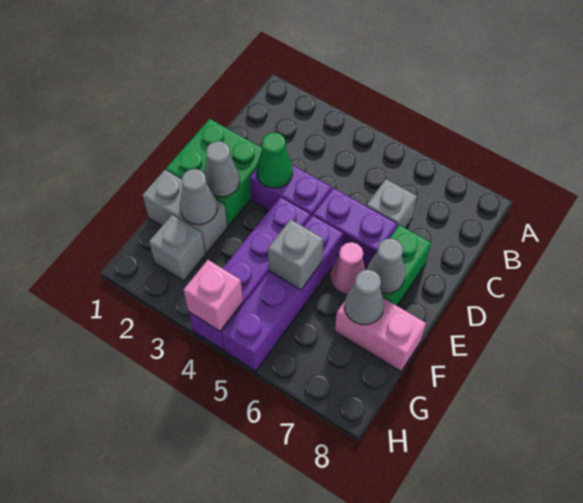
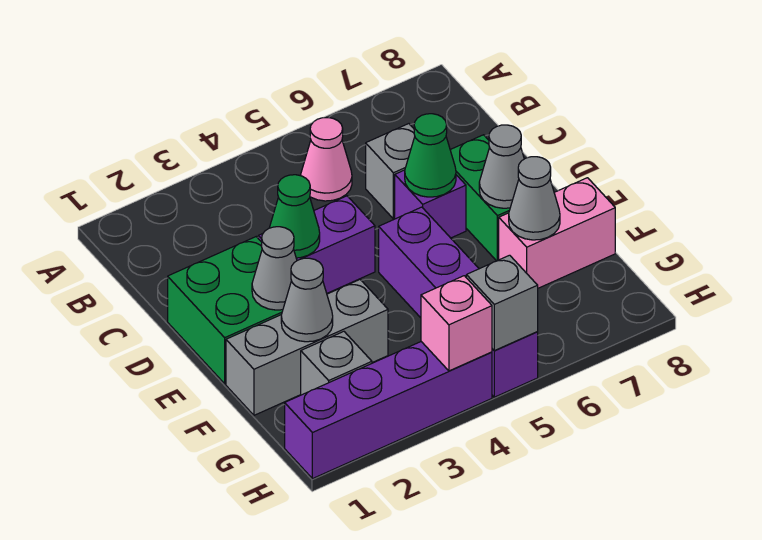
purple brick D5:D6 level 1 -> purple brick D6 level 1
none -> green cone D6 level 2
purple brick E4:H4 level 1 -> purple brick H1:H4 level 1
pink cone E6 level 1 -> pink cone B5 level 1
grey brick F1:F2 level 1 -> grey brick F1:F3 level 1
grey brick F5 level 2 -> grey brick H5 level 2

